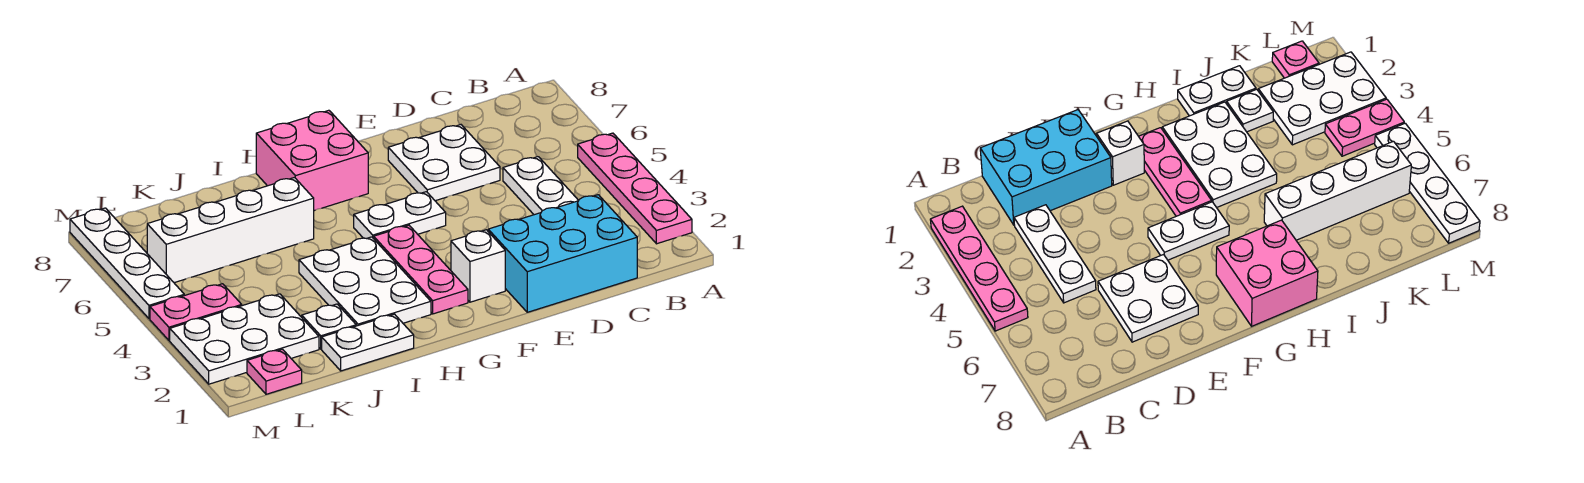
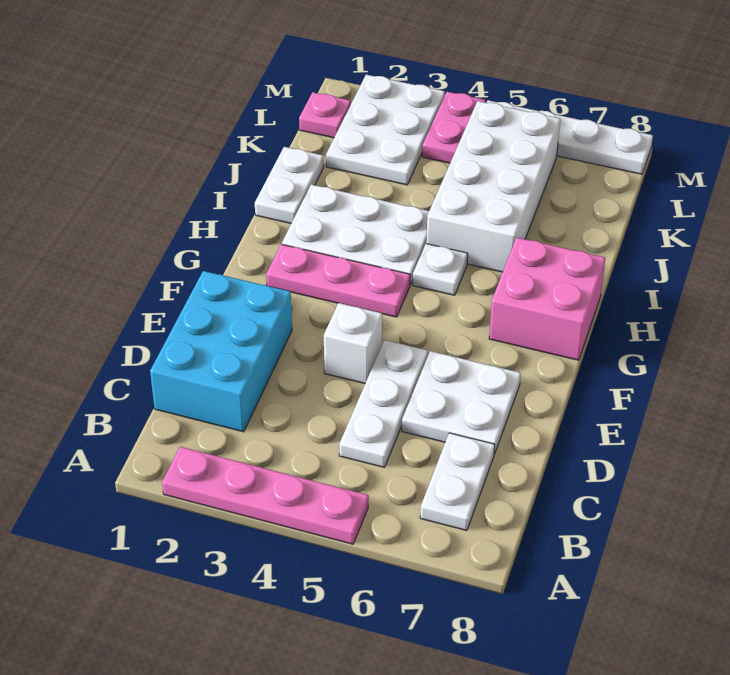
white plate C3:C5 level 1 -> white plate C5:E5 level 1
white brick F2 level 1 -> white brick E4 level 1
white plate F5:G5 level 1 -> white plate B7:C7 level 1
white brick I6:L6 level 1 -> white brick I5:L6 level 1
white plate J2 level 1 -> white plate H5 level 1

